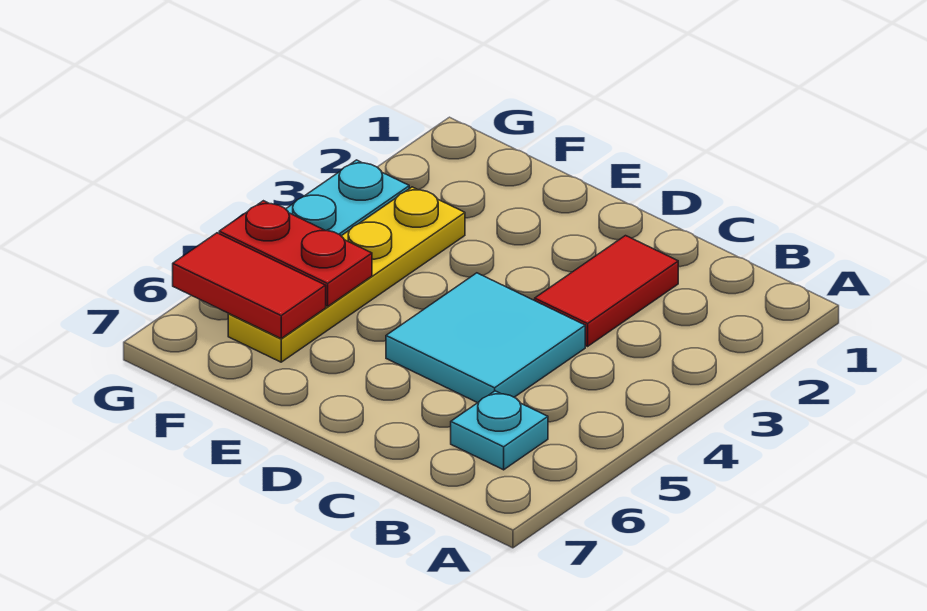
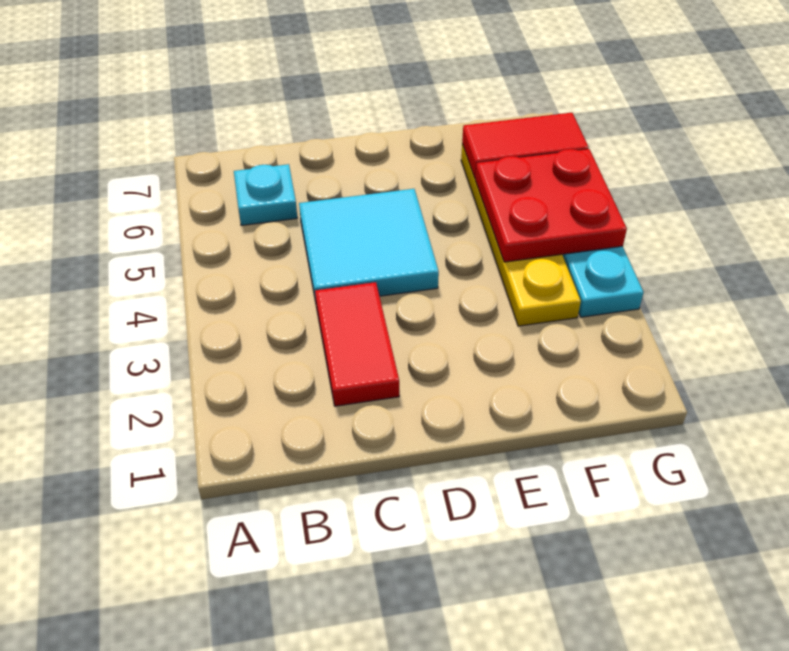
red plate F5:G5 level 2 -> red plate F4:G5 level 2

